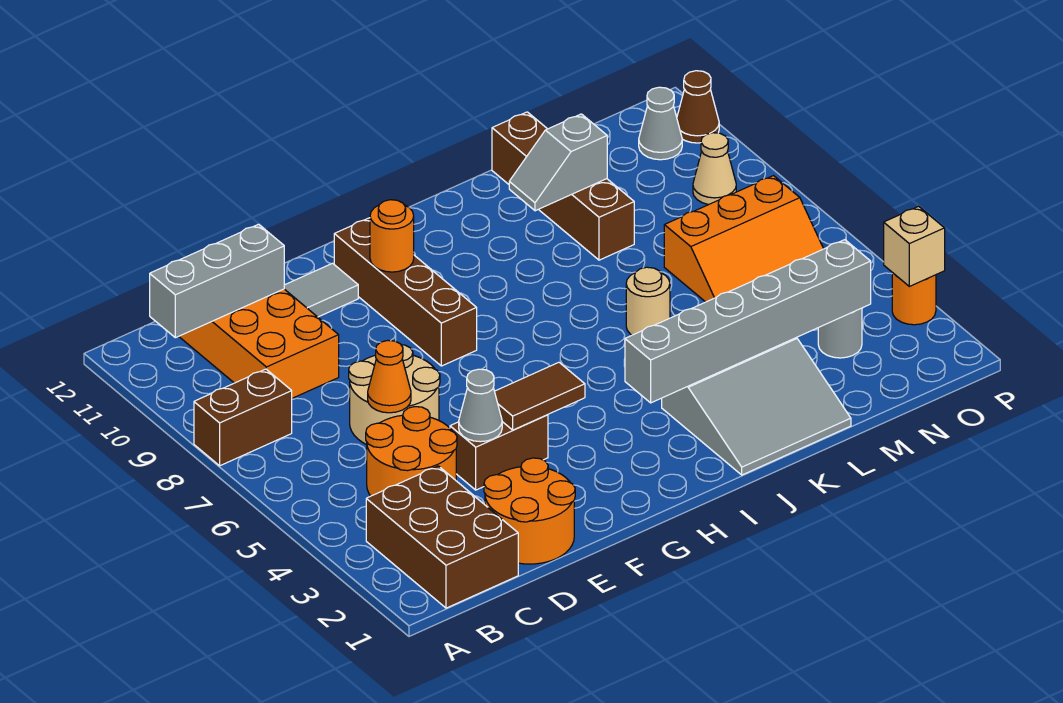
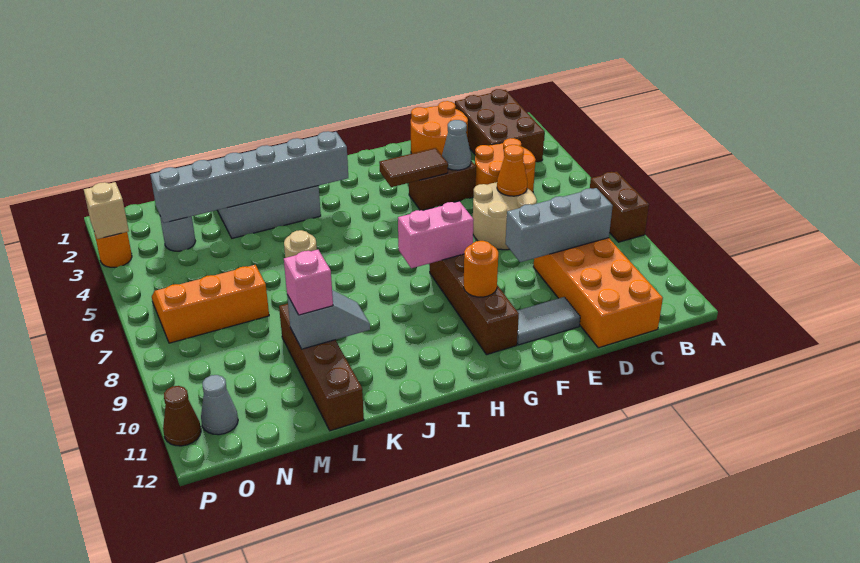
brown brick A8:B8 level 1 -> brown brick A7:A8 level 1
grey brick B11:D11 level 2 -> grey brick C9:E9 level 2
none -> pink brick G8:H8 level 2
none -> pink brick L10 level 3
tan cone O9 level 1 -> none

